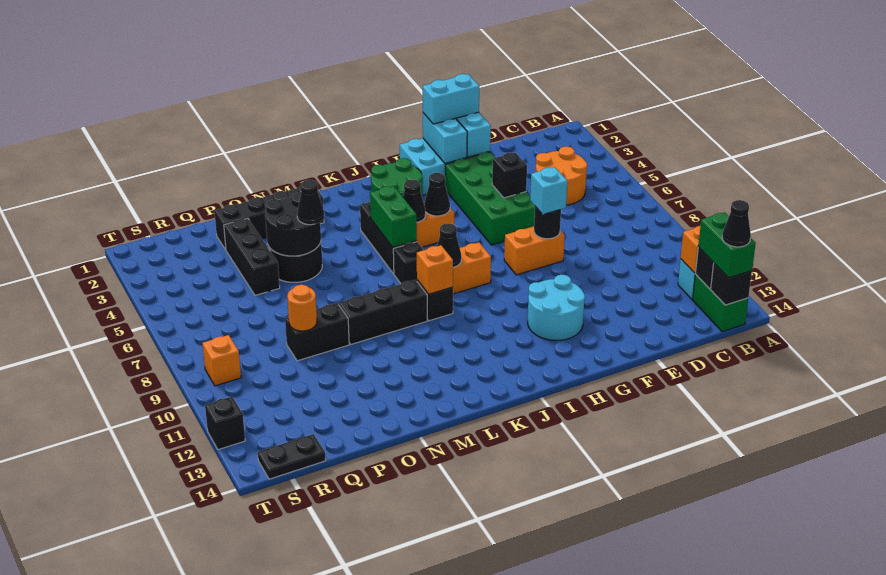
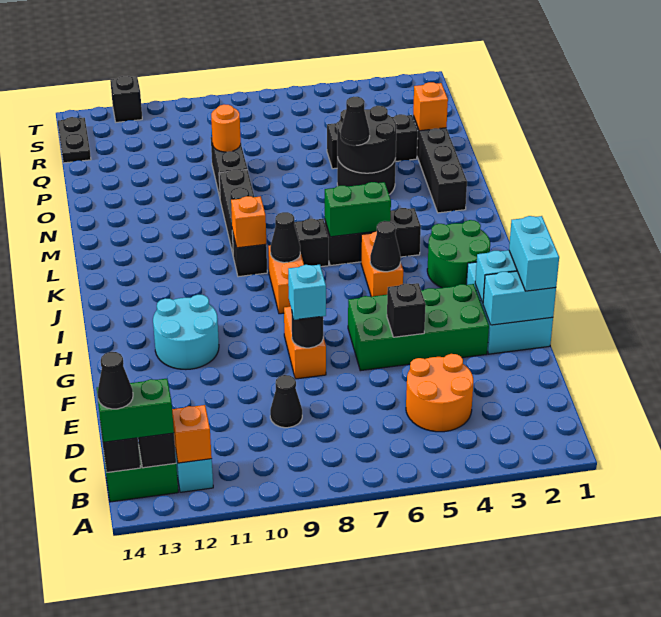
black cone J5 level 2 -> black cone D9 level 1
orange brick S9 level 1 -> orange brick P2 level 2

